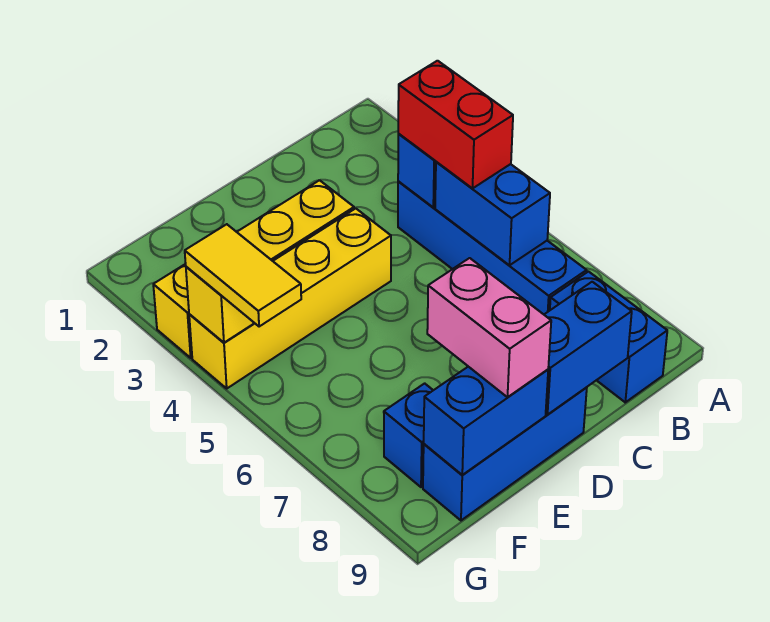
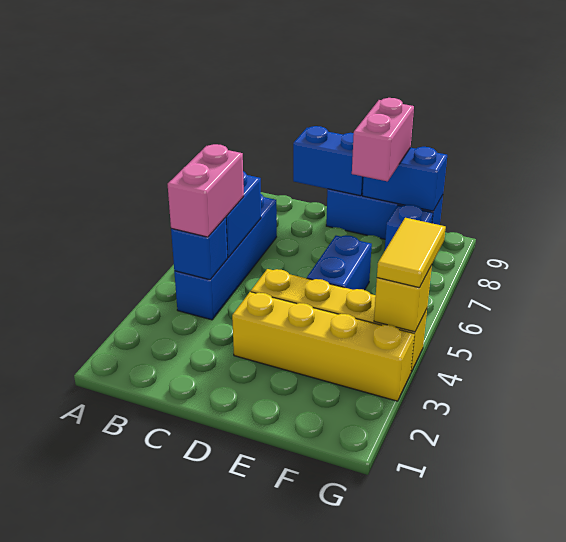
red brick B4:B5 level 3 -> pink brick B4:B5 level 3
blue brick B8:B9 level 1 -> blue brick E5:E6 level 1

